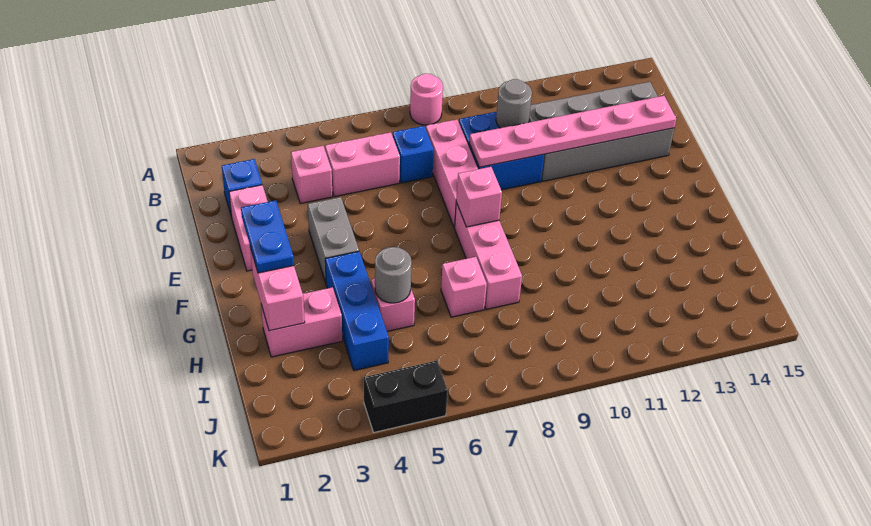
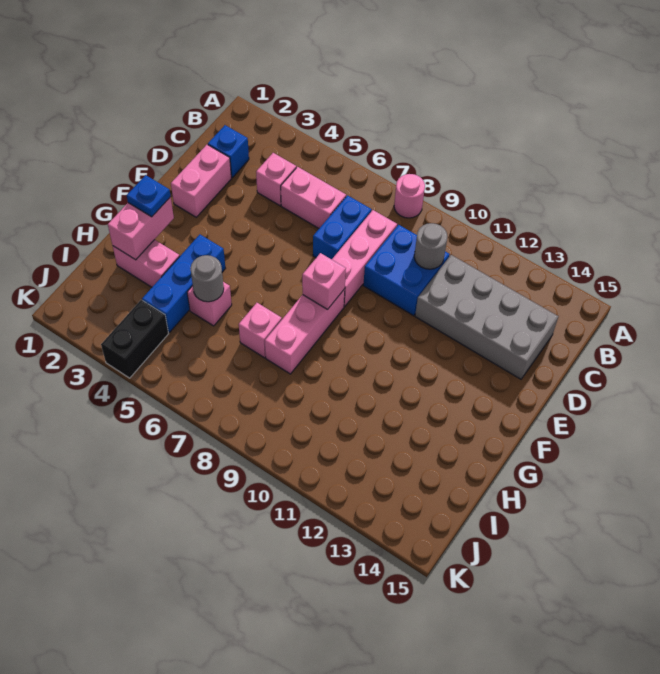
blue brick C7 level 1 -> blue brick C7:D7 level 1
pink plate D9:D14 level 2 -> none
grey brick E4:F4 level 1 -> none
blue plate F2:G2 level 3 -> blue plate G2 level 3
black brick K4:K5 level 1 -> black brick J4:K4 level 1

